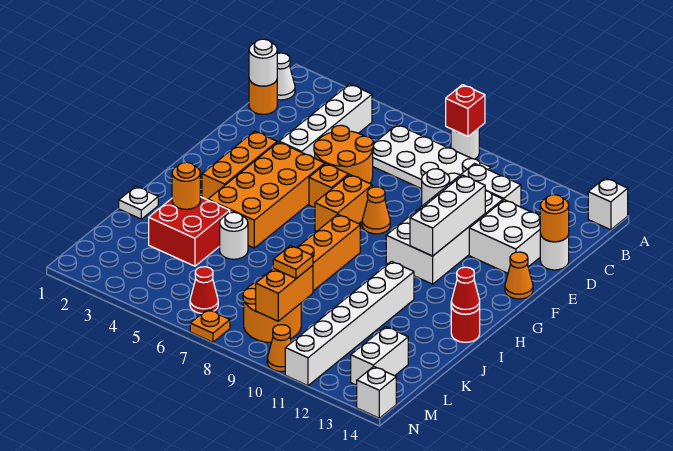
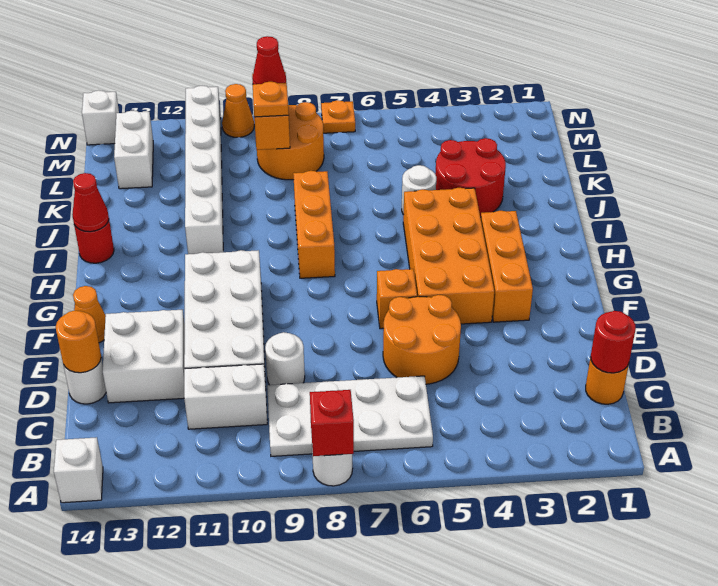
white cone B1 level 1 -> none
white brick B4:E4 level 1 -> none
white round brick C1 level 2 -> red round brick C1 level 2
white brick E11:G11 level 2 -> none
orange brick F7:G7 level 1 -> none
orange cone F8 level 1 -> none
white plate J1 level 1 -> none
red brick J3:K4 level 1 -> red round brick J3:K4 level 1
orange round brick J3 level 2 -> none
red cone M6 level 1 -> red cone M9 level 3

